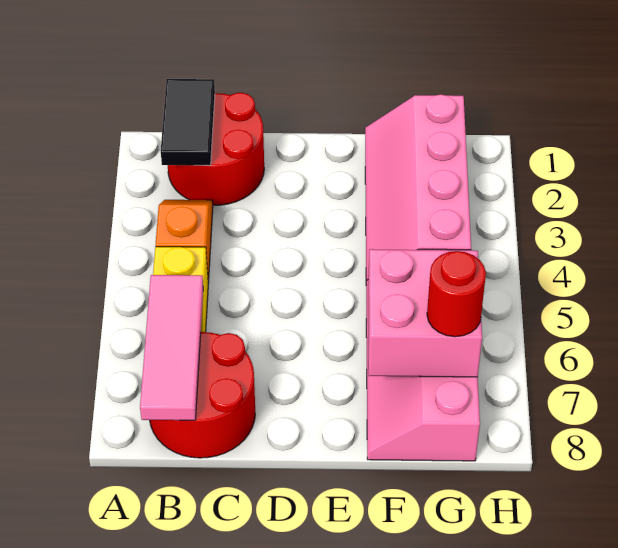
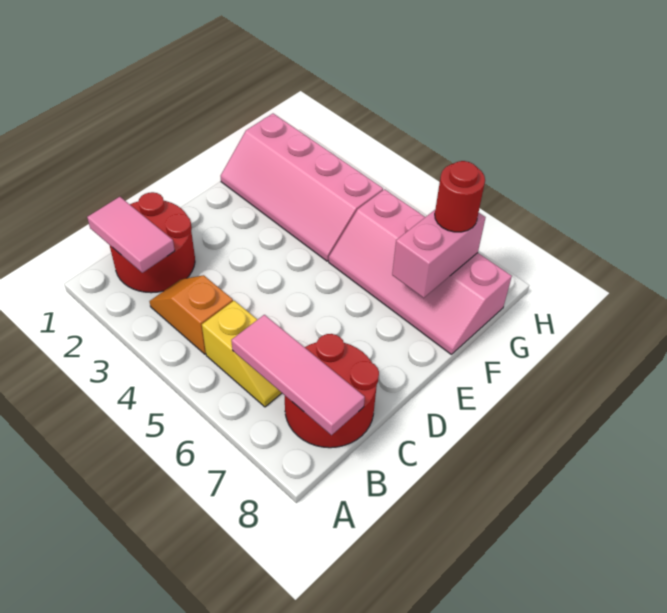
black tile B1:B2 level 2 -> pink tile B1:B2 level 2
pink brick F6:G7 level 2 -> pink brick F7:G7 level 2

